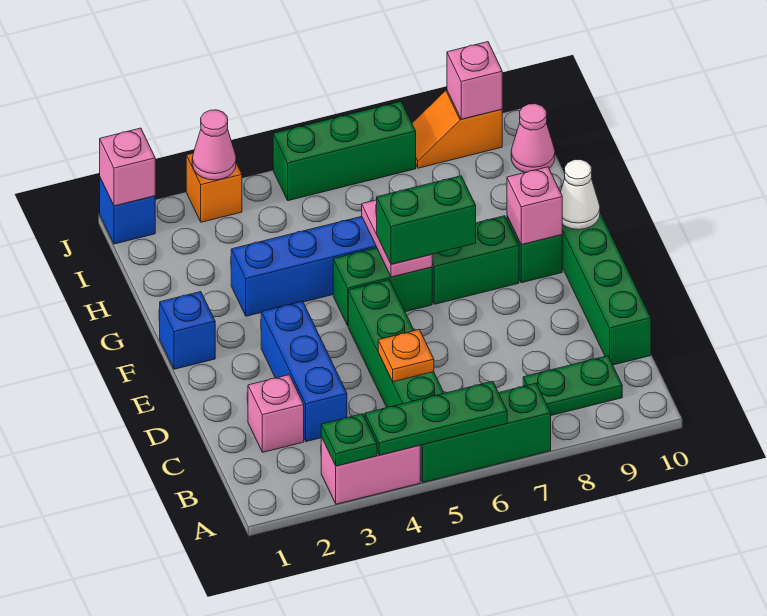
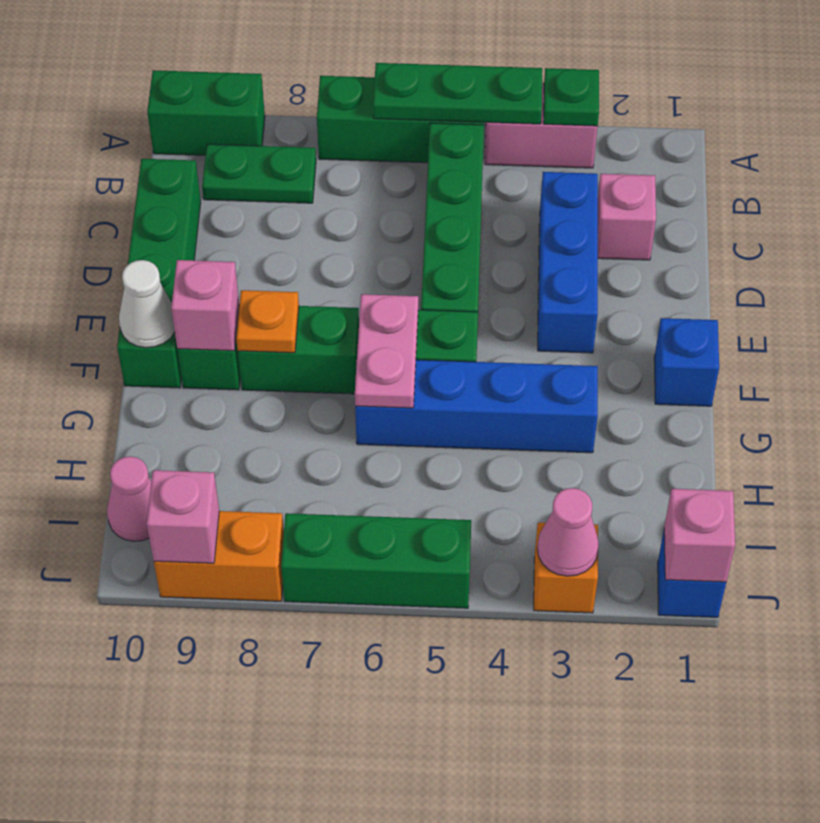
orange plate C5 level 2 -> orange plate F8 level 2
green brick F6:F7 level 3 -> green brick A9:A10 level 1
orange slope J8:J9 level 1 top 9 -> orange brick J8:J9 level 1

